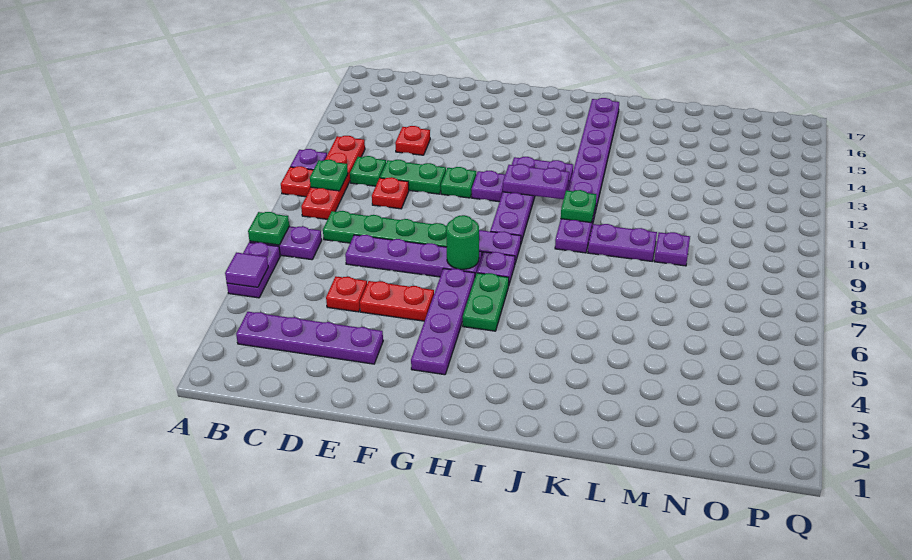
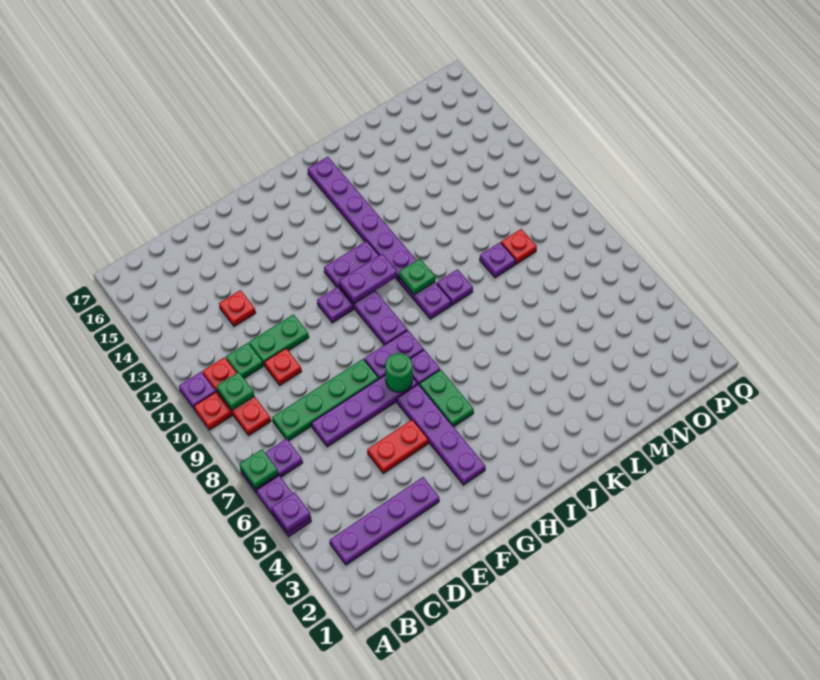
purple tile A5 level 2 -> purple plate A5 level 2
red plate B9:B12 level 1 -> red plate B9:B11 level 1
red plate D5 level 1 -> red plate N9 level 1
green plate F11 level 1 -> none
purple plate K9:L9 level 1 -> purple plate K9 level 1

